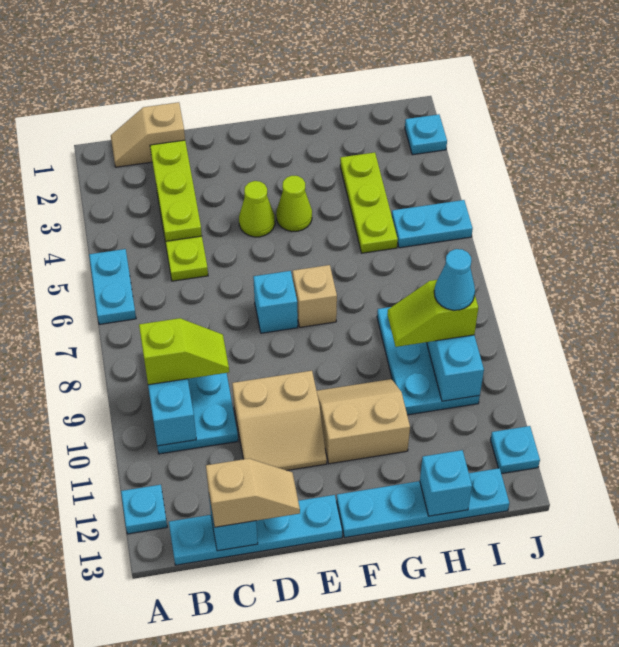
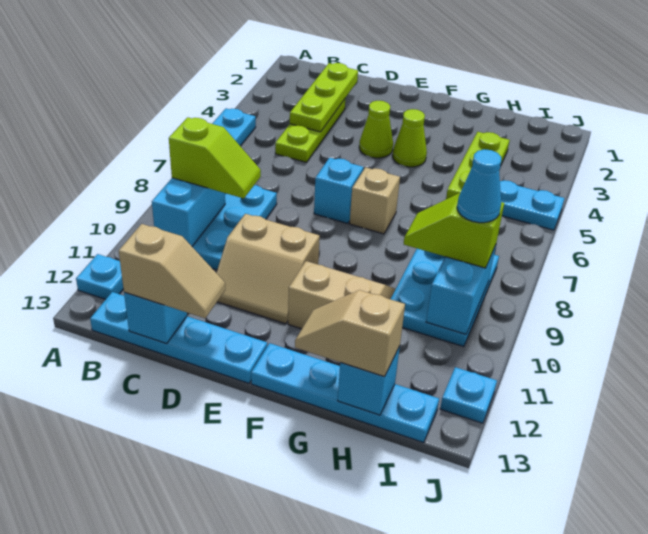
tan slope B1:C1 level 1 top C -> tan slope G13:H13 level 3 top H
cyan plate J2 level 1 -> none

